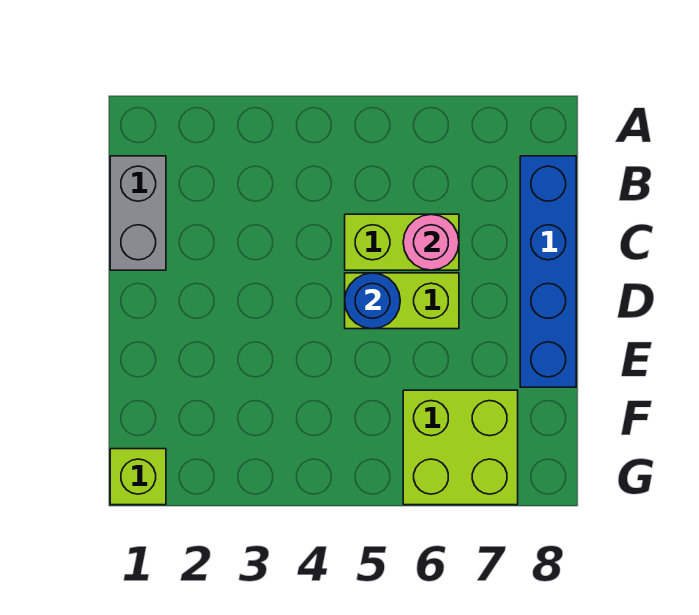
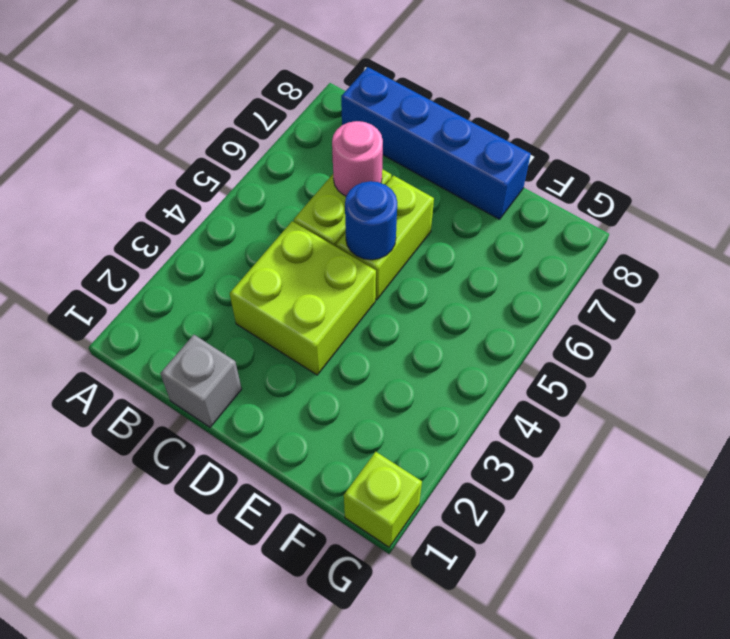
grey brick B1:C1 level 1 -> grey brick C1 level 1
lime brick F6:G7 level 1 -> lime brick C3:D4 level 1

